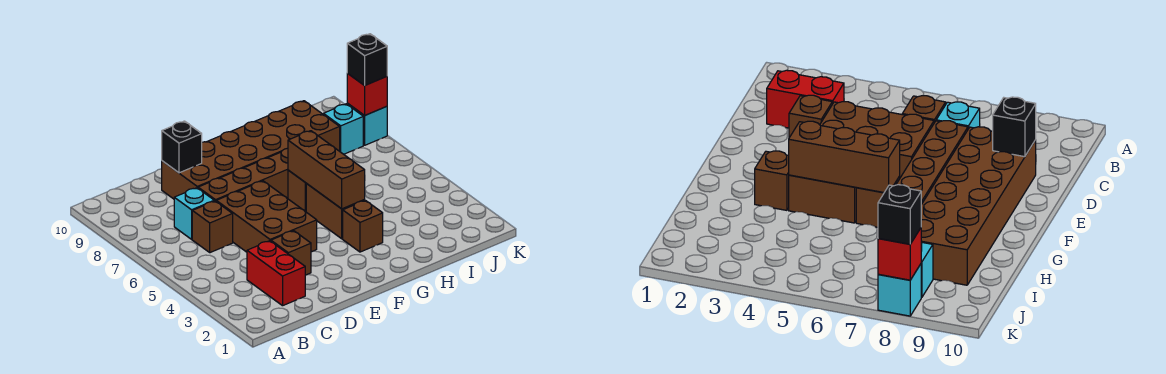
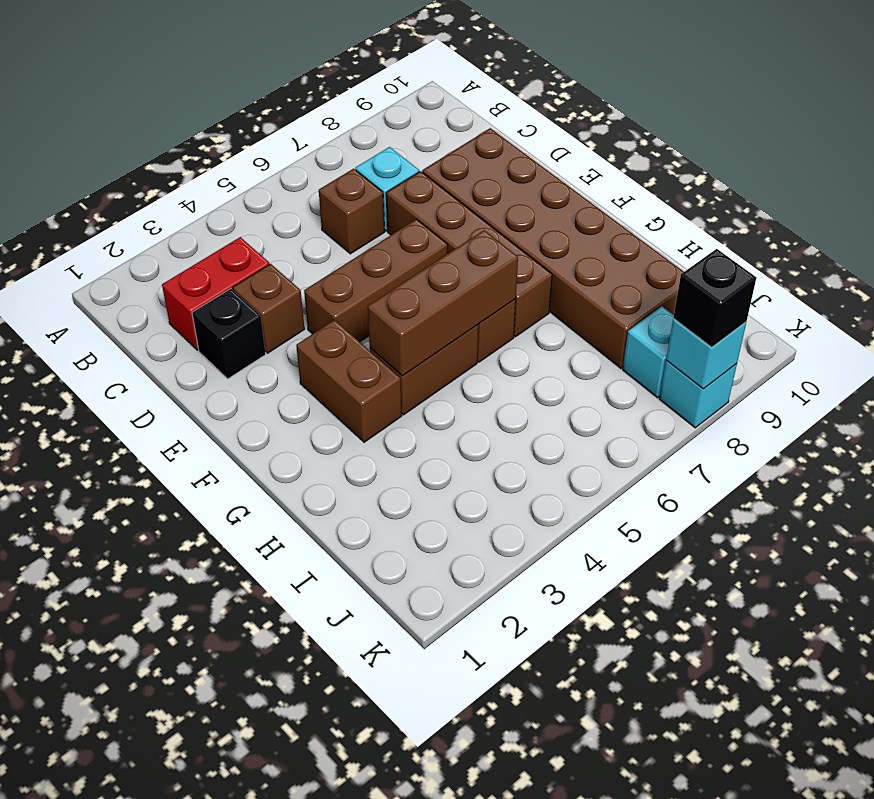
brown brick D4:E6 level 1 -> brown brick E4:E6 level 1
black brick D9 level 2 -> black brick D2 level 1
brown brick G3 level 1 -> brown brick F3:G3 level 1
red brick K8 level 2 -> cyan brick K8 level 2

